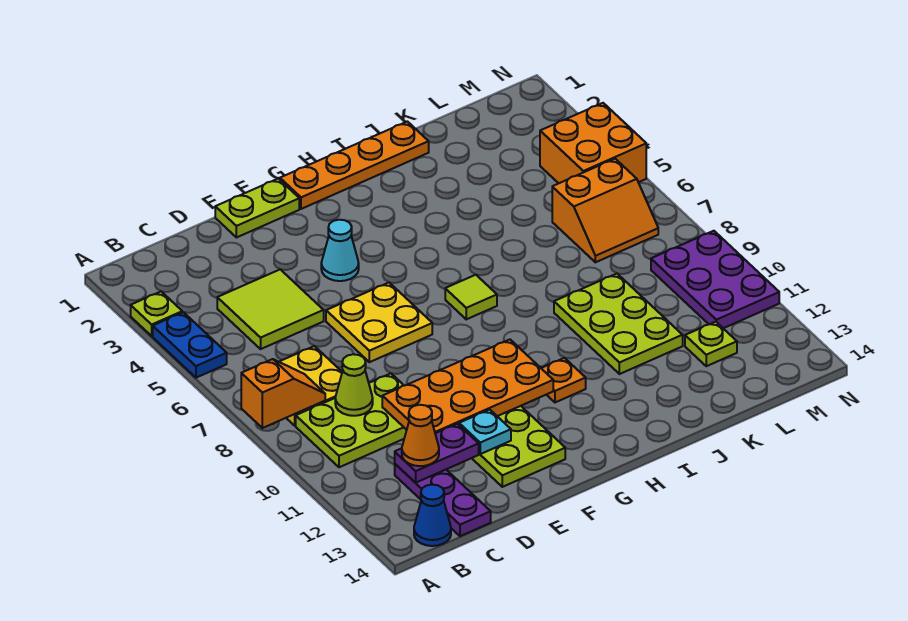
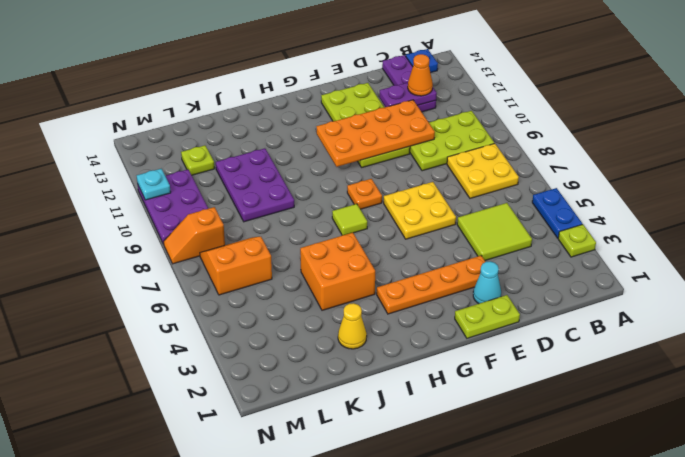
orange slope A8:B8 level 2 top A -> orange slope M8:N8 level 1 top M
blue cone B14 level 1 -> blue plate B14 level 1
lime cone C9 level 2 -> none
cyan plate E12 level 2 -> cyan plate N11 level 2
cyan cone F4 level 1 -> cyan cone E2 level 1
orange plate G1:J1 level 1 -> orange plate E3:H3 level 1
orange plate H11 level 1 -> orange plate G8 level 1
none -> yellow cone J2 level 1
lime plate J9:K11 level 1 -> purple plate J9:K11 level 1
orange brick M4:N5 level 1 -> orange brick I4:J5 level 1

